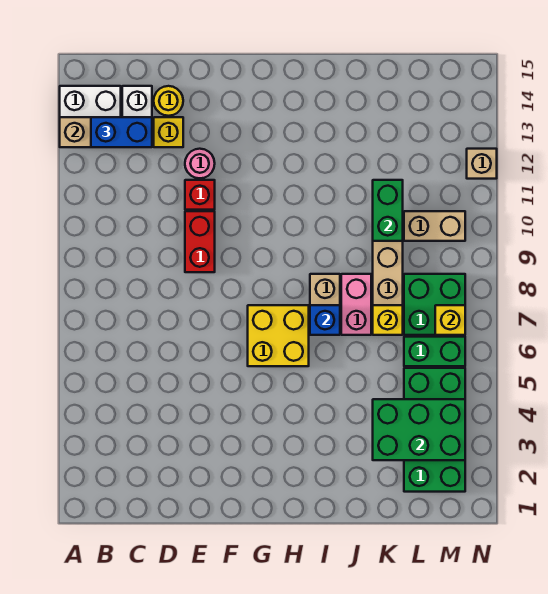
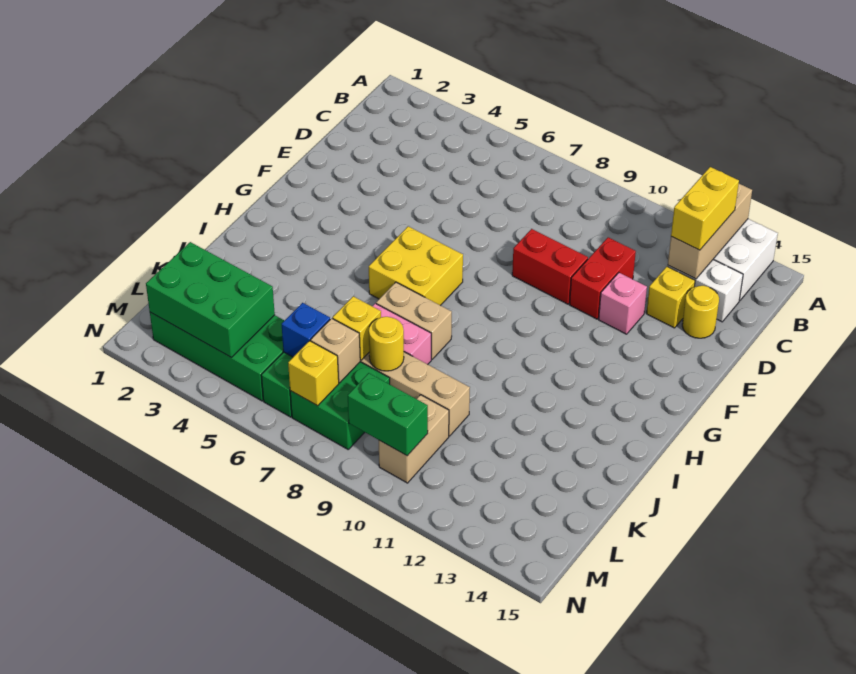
blue brick B13:C13 level 3 -> yellow brick B13:C13 level 3
red brick E11 level 1 -> red brick D11:E11 level 1
pink round brick E12 level 1 -> pink brick E12 level 1
blue brick I7 level 2 -> blue brick L6 level 2
green brick K3:M4 level 2 -> green brick L2:M4 level 2
none -> yellow round brick K8 level 2
green brick K10:K11 level 2 -> green brick M9:M10 level 2
tan brick N12 level 1 -> tan brick L7 level 2

